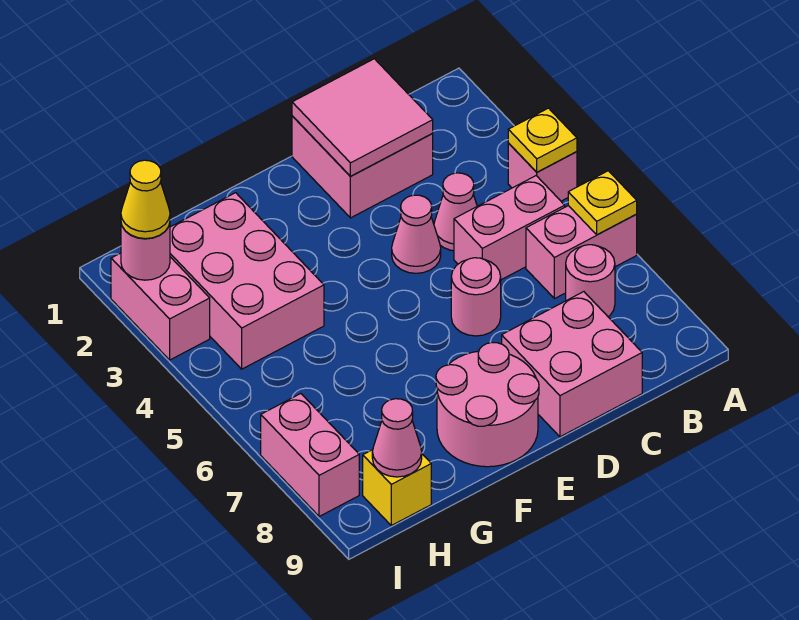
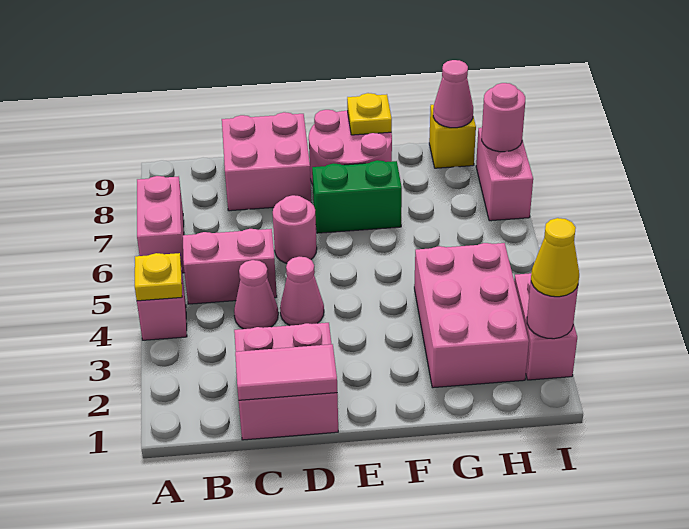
pink brick A6:B6 level 1 -> pink brick A6:A7 level 1
yellow plate A6 level 2 -> yellow plate F9 level 2
pink round brick B7 level 1 -> pink round brick I8 level 2
pink tile C1:D2 level 2 -> pink tile C1:D1 level 2
none -> green brick E7:F7 level 1

